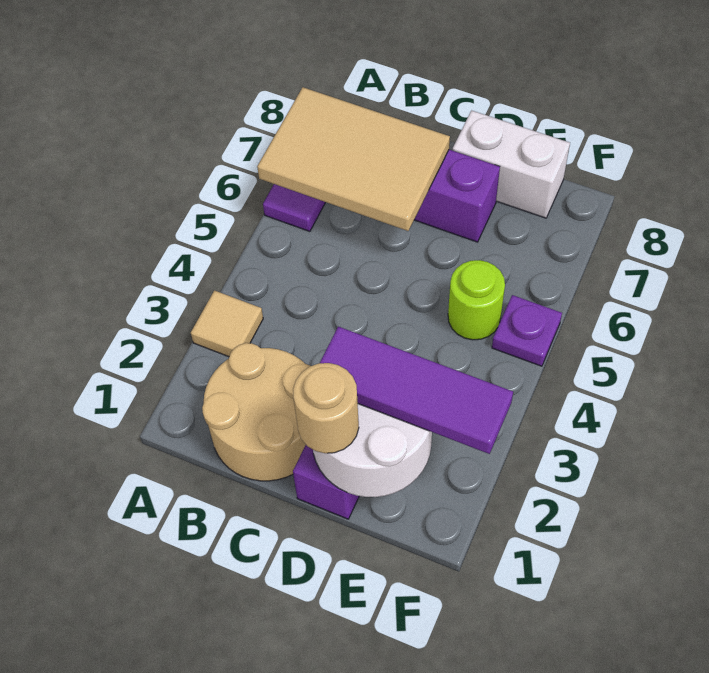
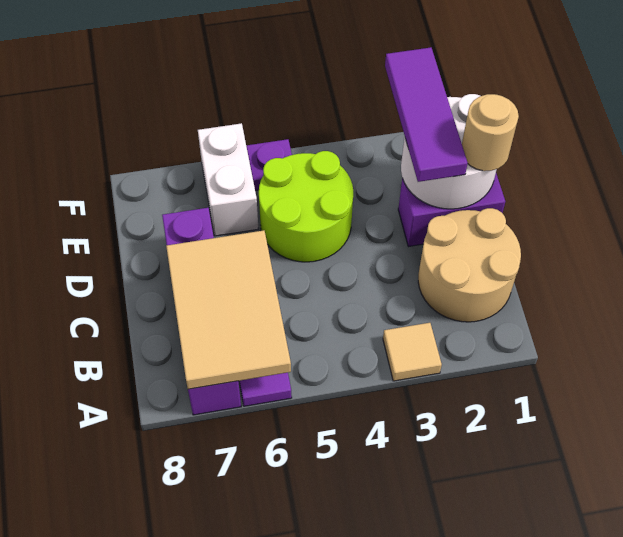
white brick D8:E8 level 1 -> white brick E6:F6 level 1
lime round brick E5 level 1 -> lime round brick D4:E5 level 1

